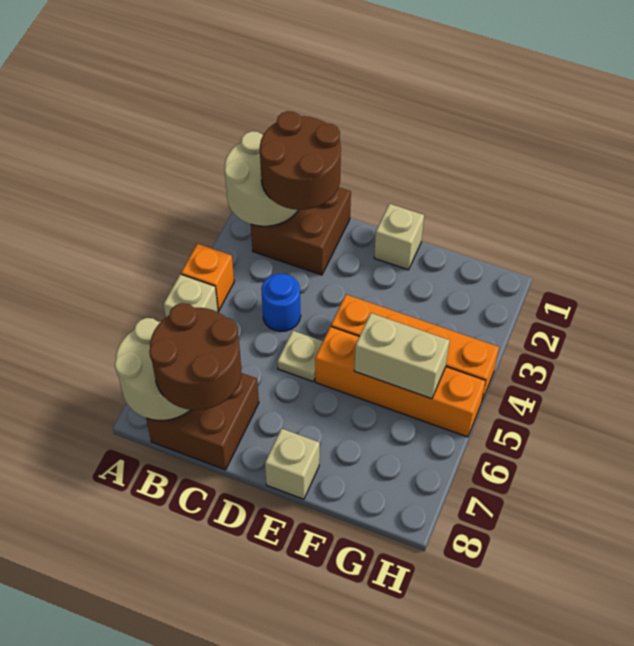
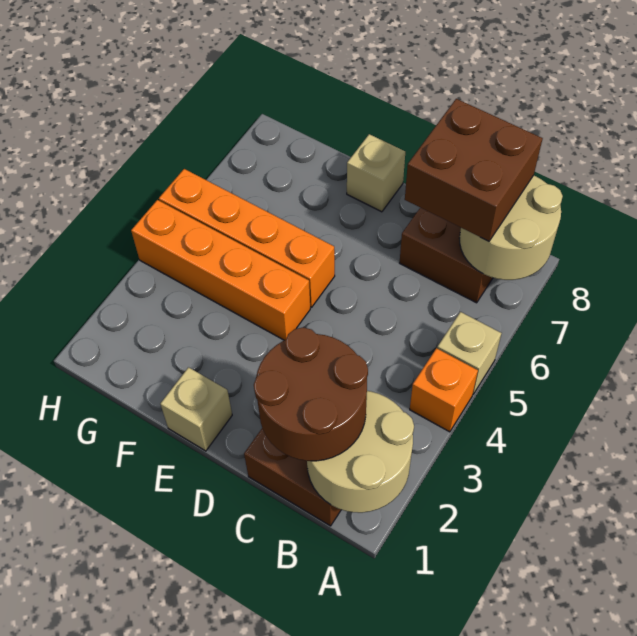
brown round brick B7:C8 level 3 -> brown brick B7:C8 level 3
blue round brick C4 level 1 -> none
tan plate D5 level 1 -> none
tan brick F5:G5 level 2 -> none

